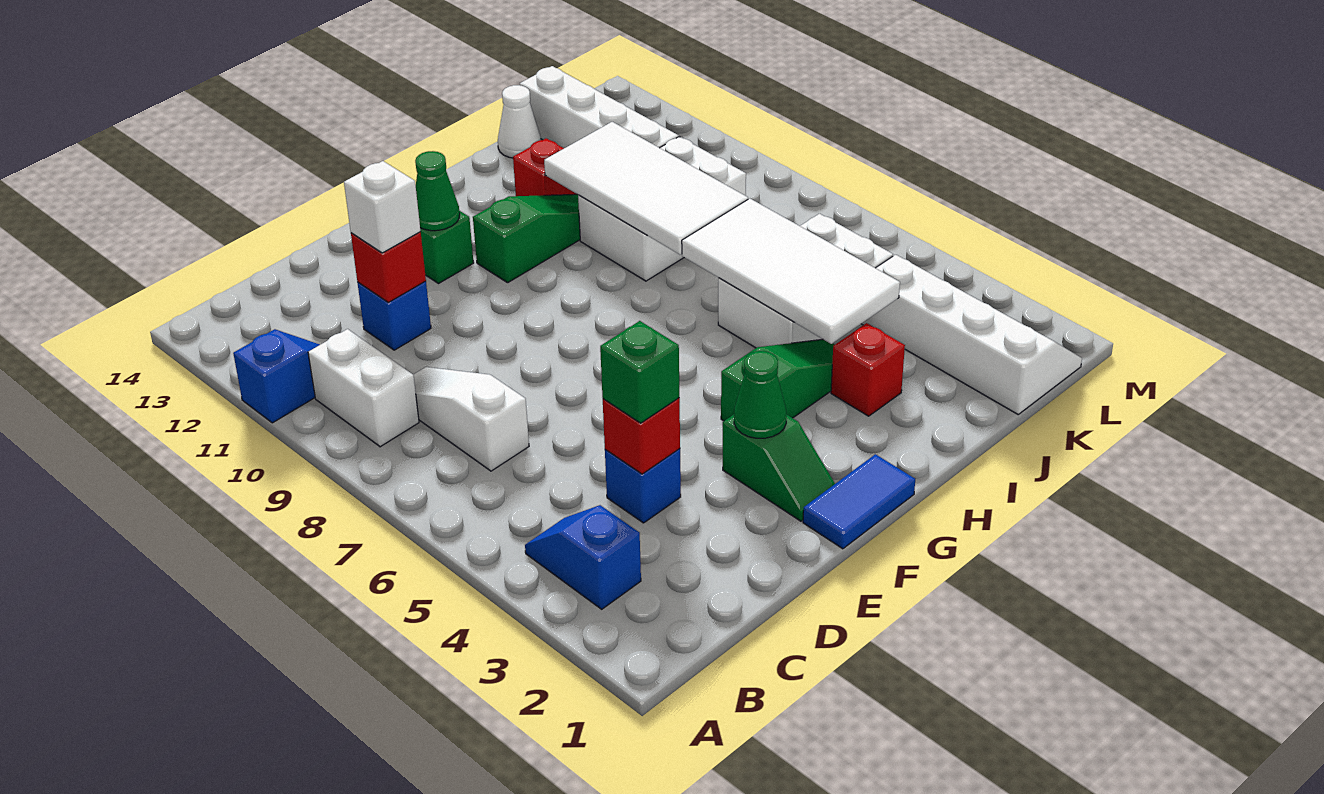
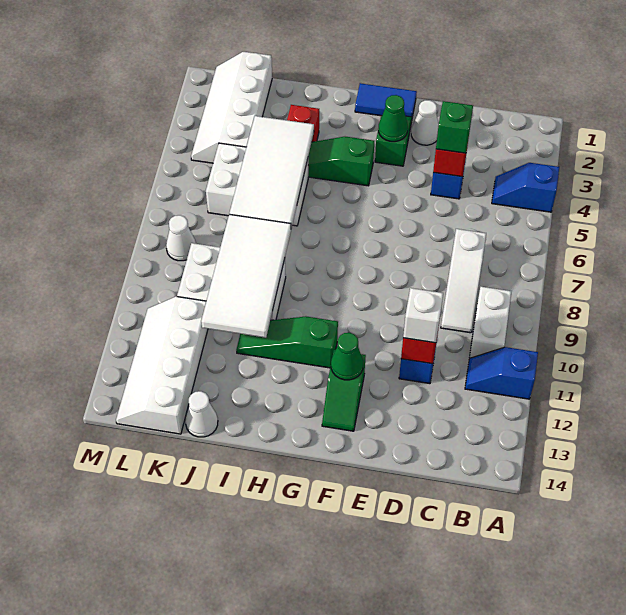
blue slope B3:B4 level 1 top 3 -> blue slope A4:B4 level 1 top A
none -> white cone E2 level 1
red brick I12 level 1 -> none
none -> white cone L8 level 1

